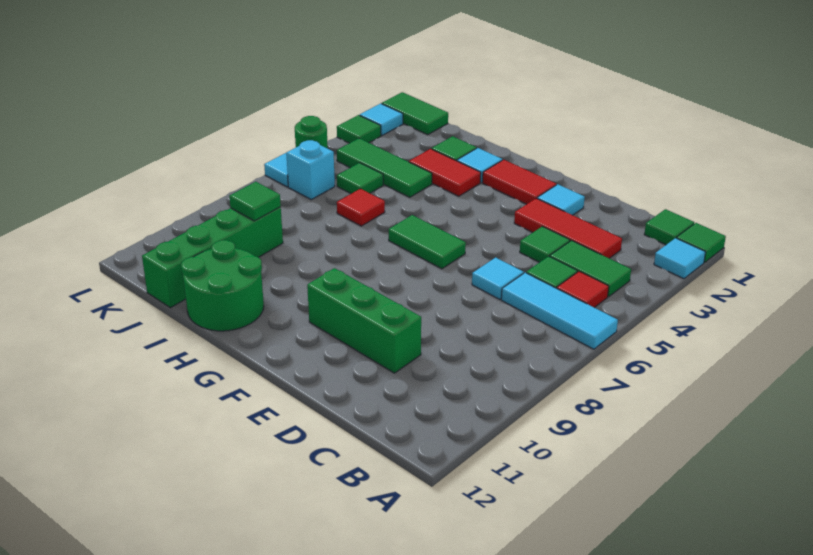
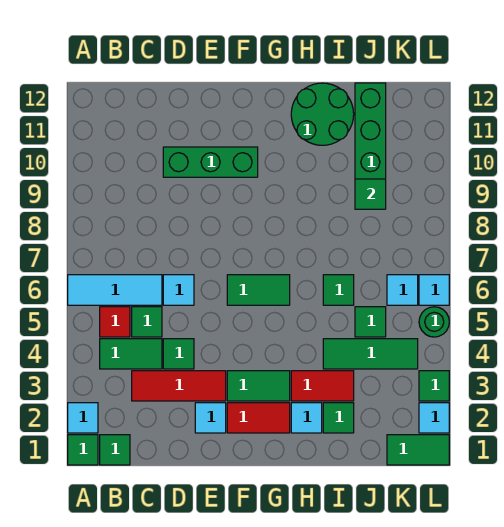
none -> green tile F3:G3 level 1
red tile I6 level 1 -> green tile I6 level 1
cyan brick K6 level 1 -> cyan tile K6 level 1

